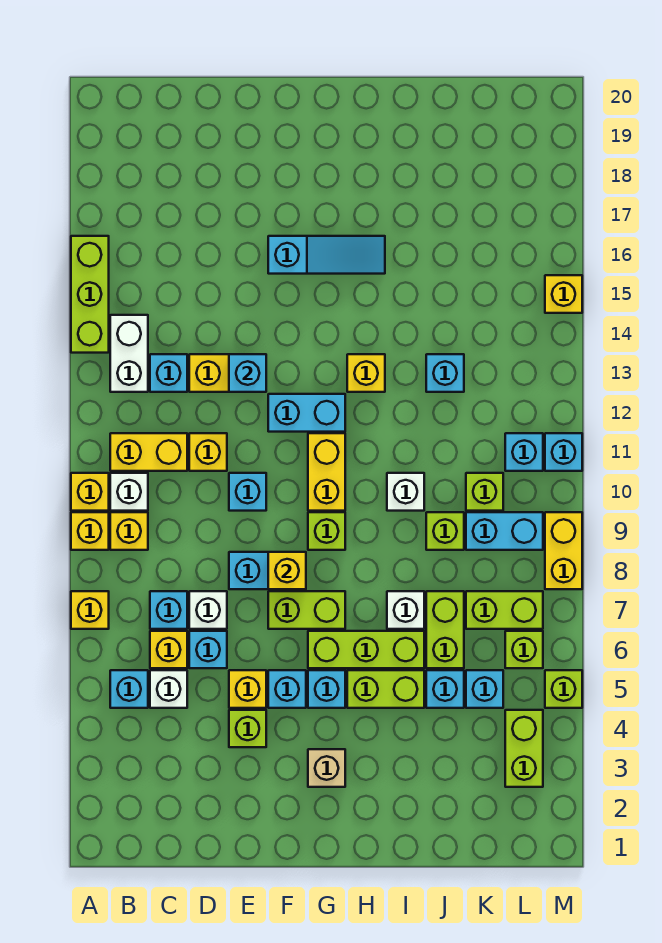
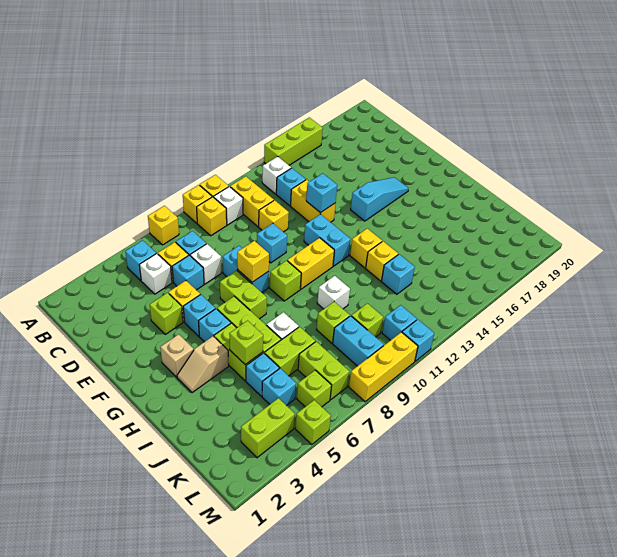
white brick B13:B14 level 1 -> white brick B13 level 1
cyan slope F16:H16 level 1 top F -> cyan slope F15:F17 level 1 top 15
none -> tan slope H3:H4 level 1 top 4
none -> lime brick I5 level 2
yellow brick M8:M9 level 1 -> yellow brick M8:M10 level 1
yellow brick M15 level 1 -> yellow brick I13 level 1

